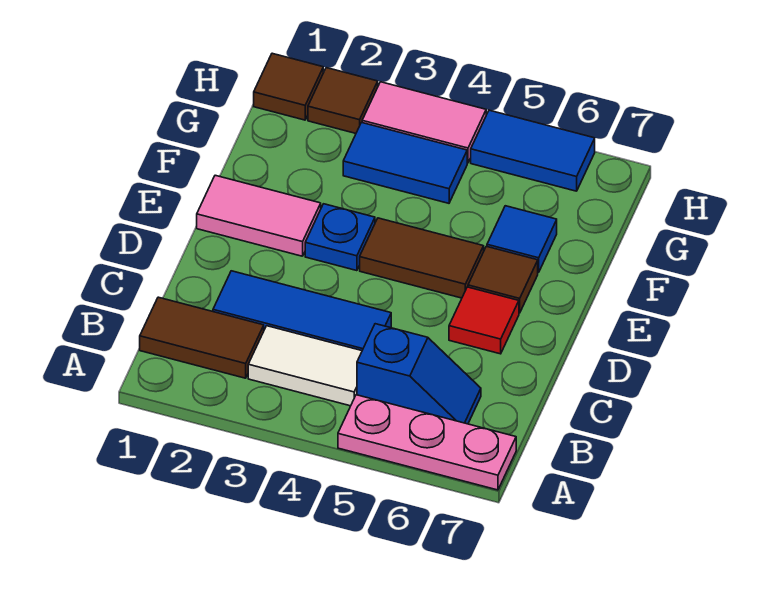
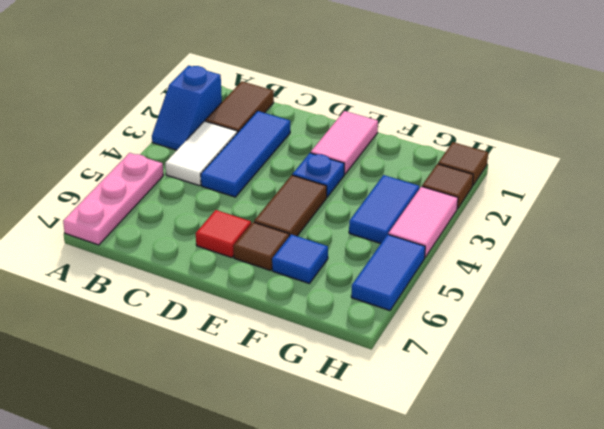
blue slope B5:B6 level 1 top 5 -> blue slope A2:A3 level 1 top 2

